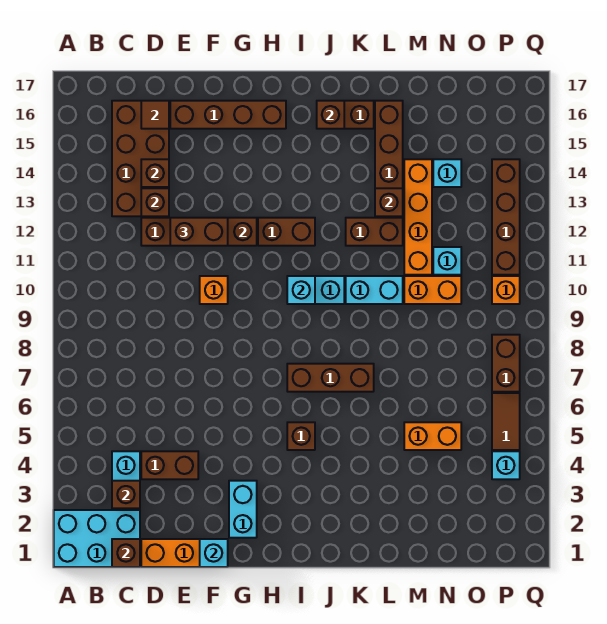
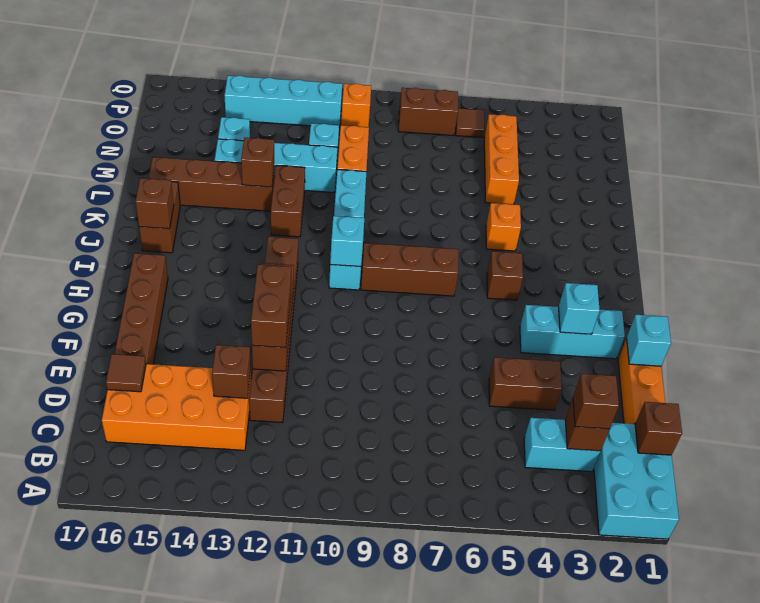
brown brick C13:D16 level 1 -> orange brick C13:D16 level 1
brown brick D4:E4 level 1 -> brown brick E4:E5 level 1
brown brick D14 level 2 -> brown brick C3 level 3
orange brick F10 level 1 -> orange brick K5 level 1
cyan brick G2:G3 level 1 -> cyan brick G2:G4 level 1
brown brick I7:K7 level 1 -> brown brick I7:I9 level 1
orange brick M5:N5 level 1 -> orange brick M5:O5 level 1
orange brick M11:M14 level 1 -> cyan brick M11:M14 level 1
cyan brick P4 level 1 -> cyan brick G3 level 2
brown tile P5:P6 level 1 -> brown tile P6 level 1
brown brick P11:P14 level 1 -> cyan brick P11:P14 level 1

